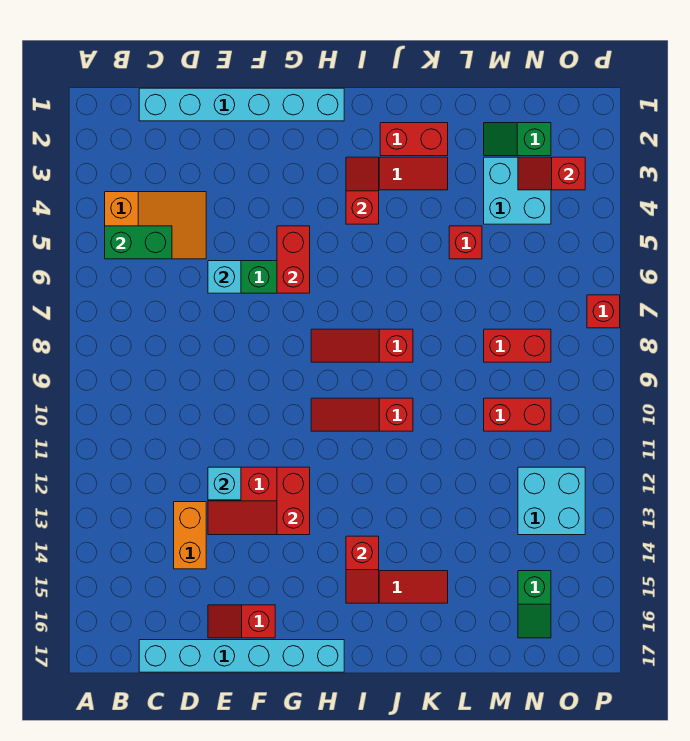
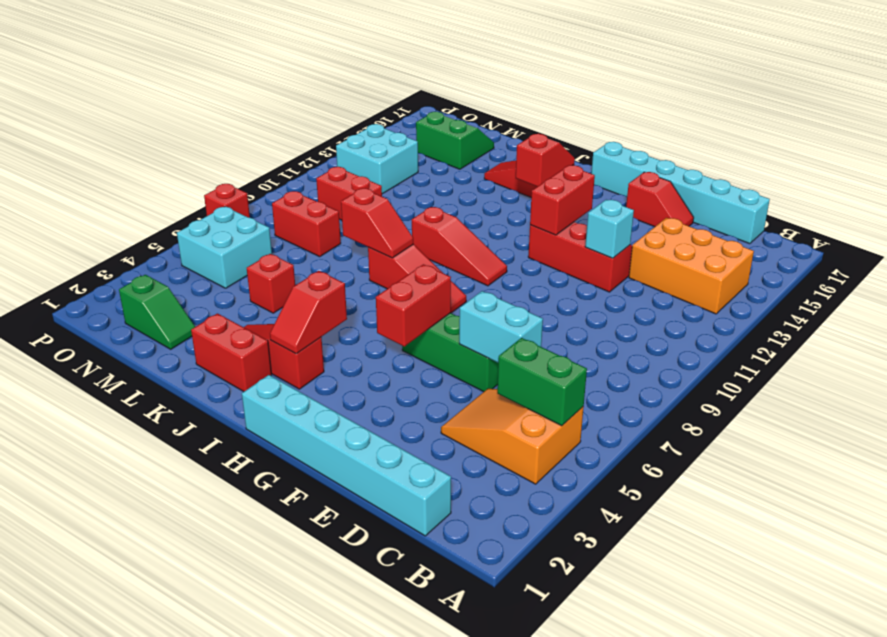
orange brick D13:D14 level 1 -> orange brick B13:D14 level 1
cyan brick E6 level 2 -> cyan brick D6:E6 level 2
cyan brick M3:N4 level 1 -> cyan brick N5:O6 level 1
red slope N3:O3 level 2 top O -> red slope J8:K8 level 2 top K
green slope N15:N16 level 1 top 15 -> green slope M15:N16 level 1 top 15

